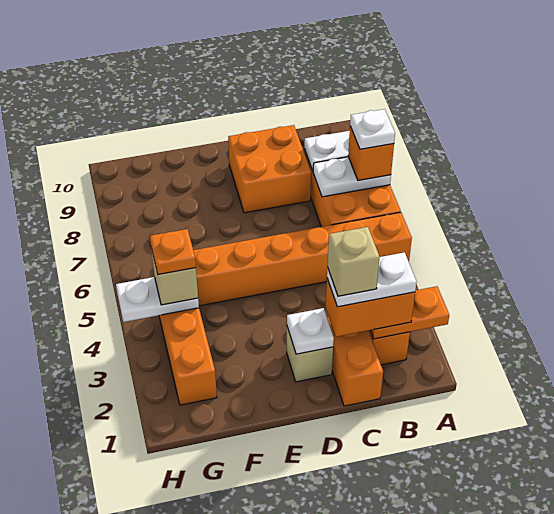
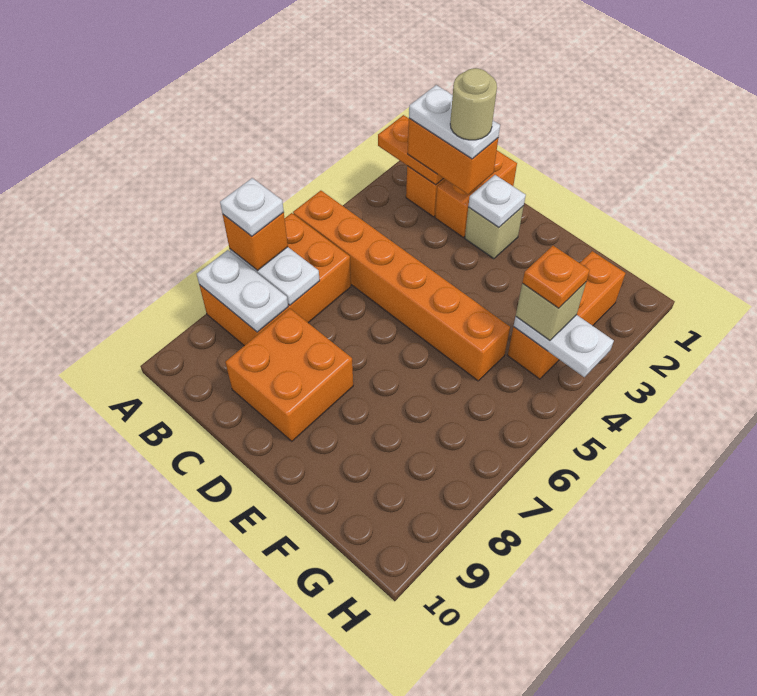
tan brick C2 level 5 -> tan round brick C2 level 5

